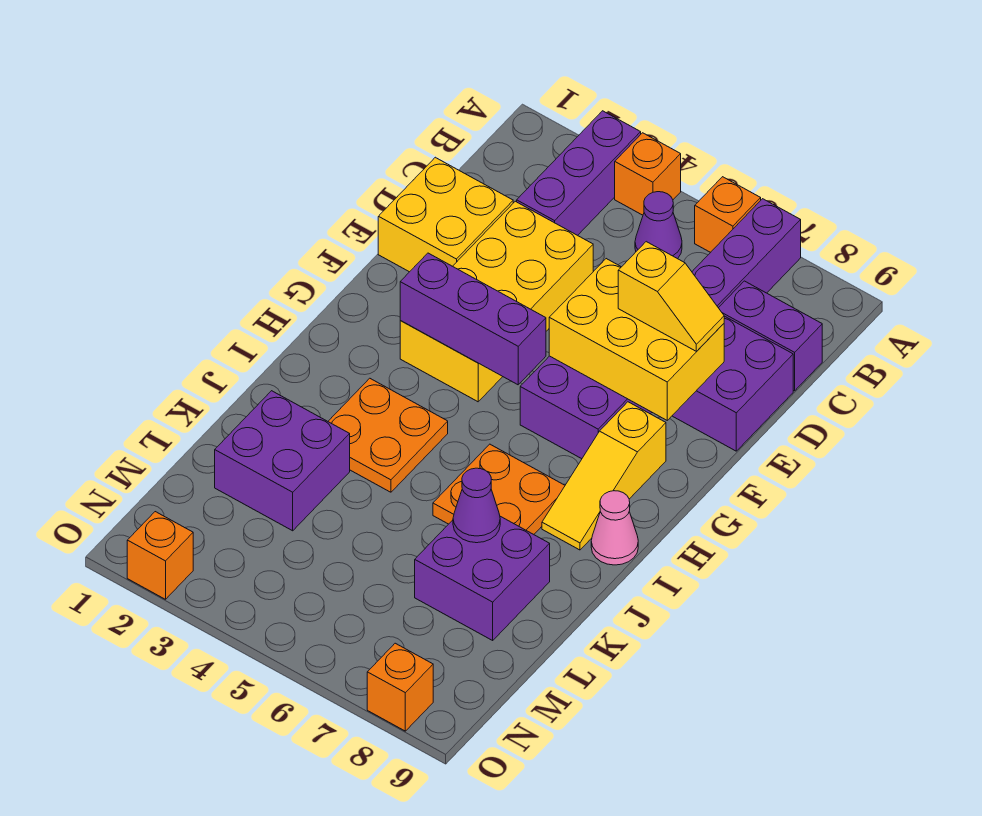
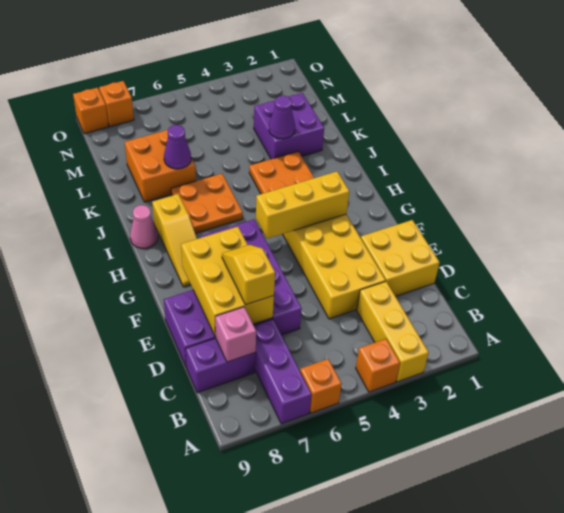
purple brick A3:C3 level 1 -> yellow brick A3:C3 level 1
purple cone B5 level 1 -> purple cone K3 level 2
none -> pink brick C8 level 2
yellow brick E6:F8 level 2 -> yellow brick D7:F8 level 2
yellow slope E7:E8 level 3 top 7 -> yellow slope D7:E7 level 3 top D
purple brick G3:G5 level 2 -> yellow brick G3:G5 level 2
yellow slope G8:I8 level 1 top G -> yellow slope G8:I8 level 1 top I
purple brick K7:L8 level 1 -> orange brick K7:L8 level 1
orange brick O2 level 1 -> orange brick O9 level 1

